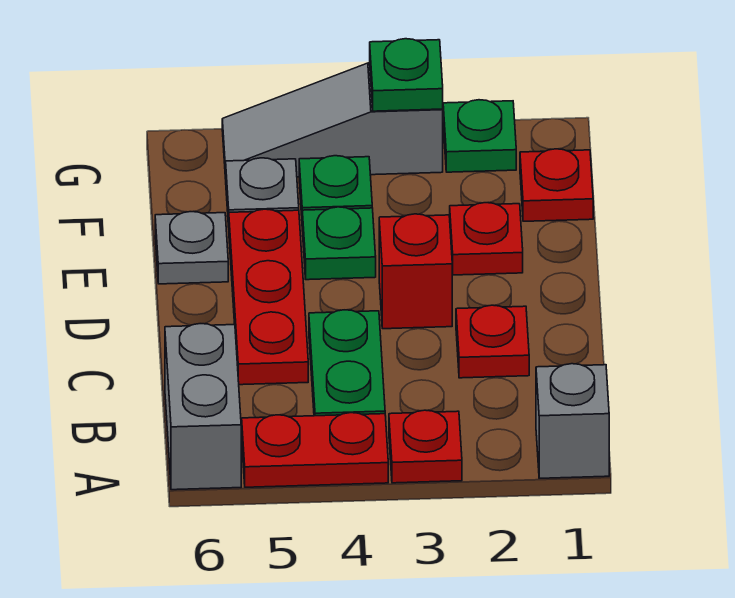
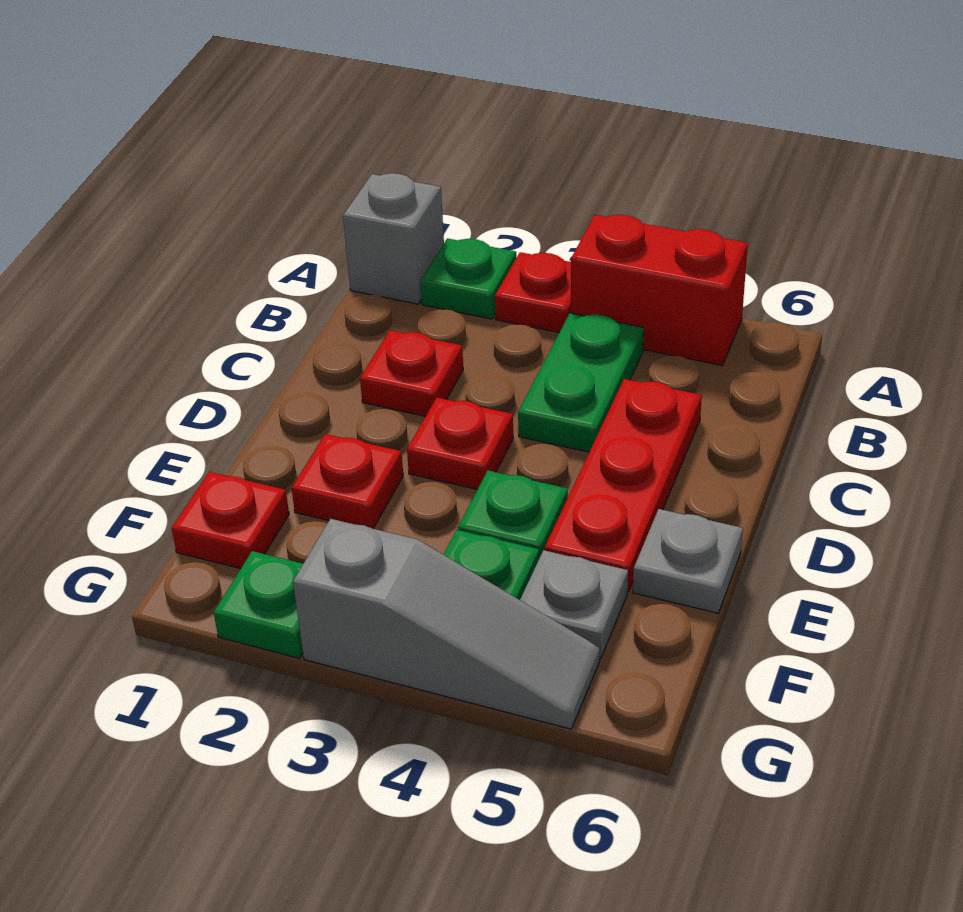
red plate A4:A5 level 1 -> red brick A4:A5 level 1
grey brick A6:B6 level 1 -> none
red brick D3 level 1 -> red plate D3 level 1
green plate G3 level 2 -> green plate A2 level 1

